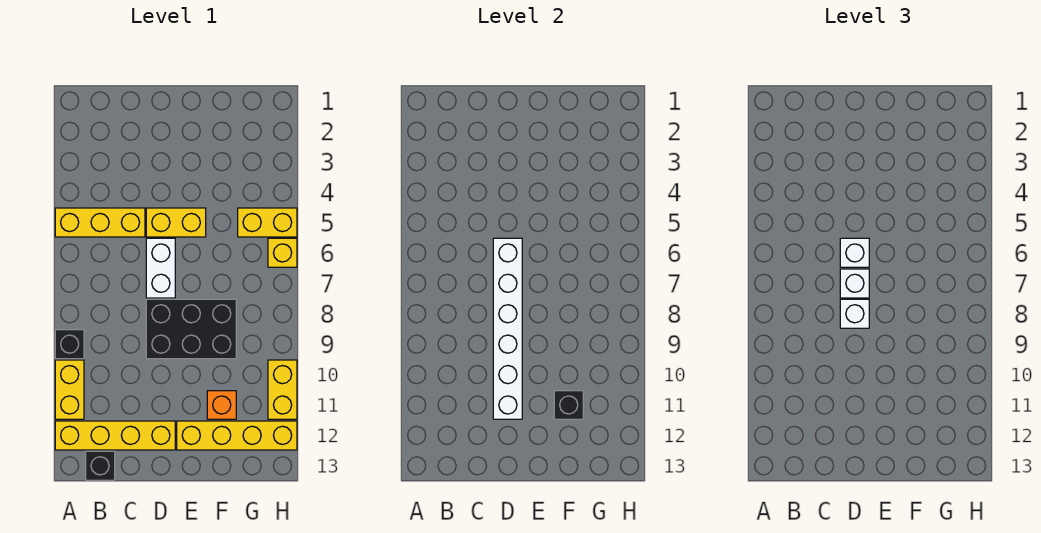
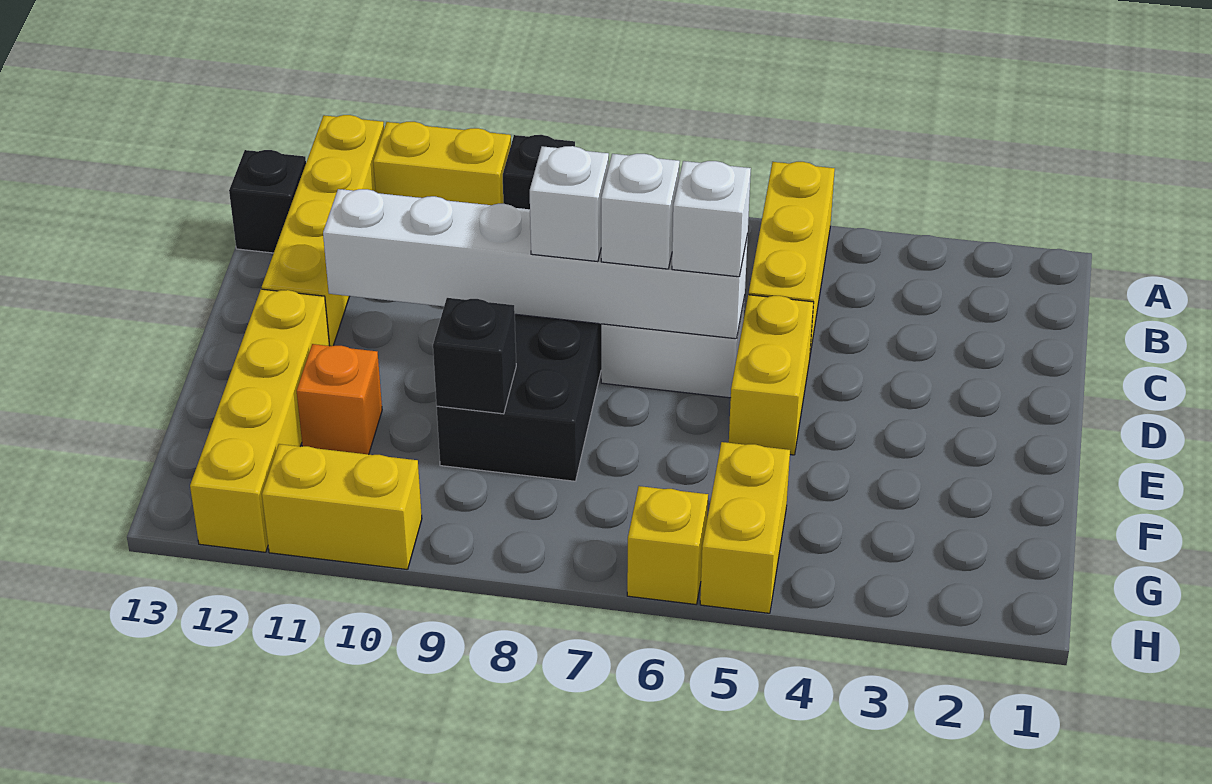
black brick F11 level 2 -> black brick F9 level 2

